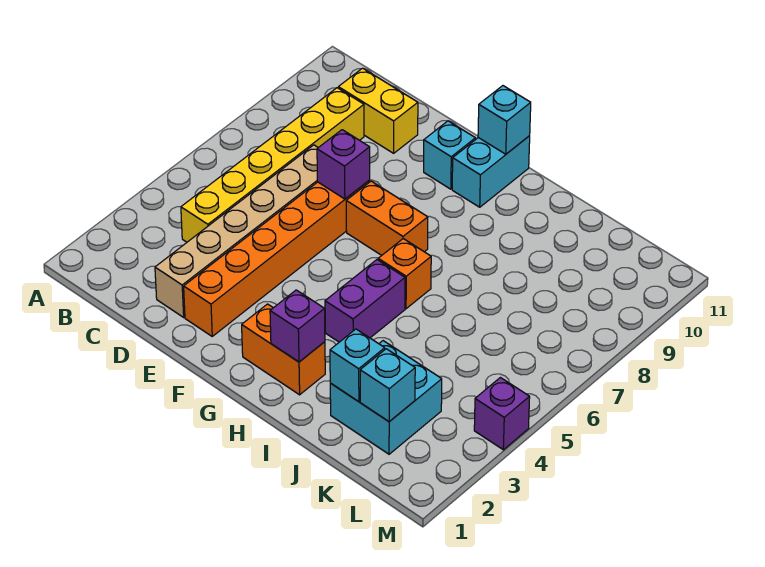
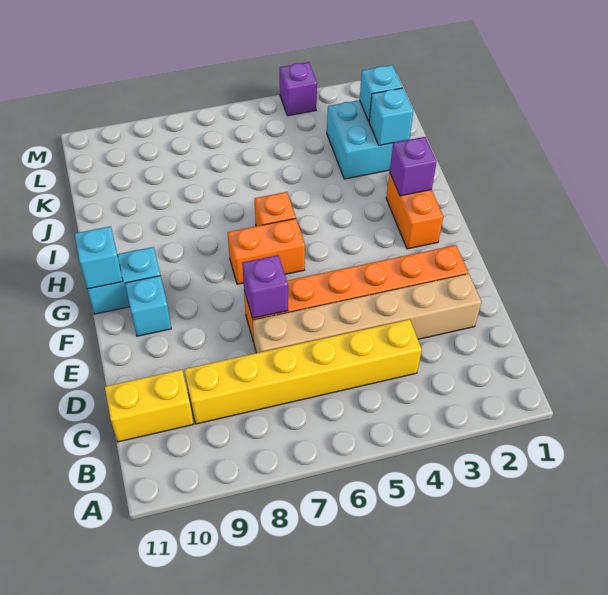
yellow brick C10:D10 level 1 -> yellow brick C10:C11 level 1
orange brick F7:G7 level 1 -> orange brick G6:G7 level 1
purple brick H4:H5 level 1 -> none

